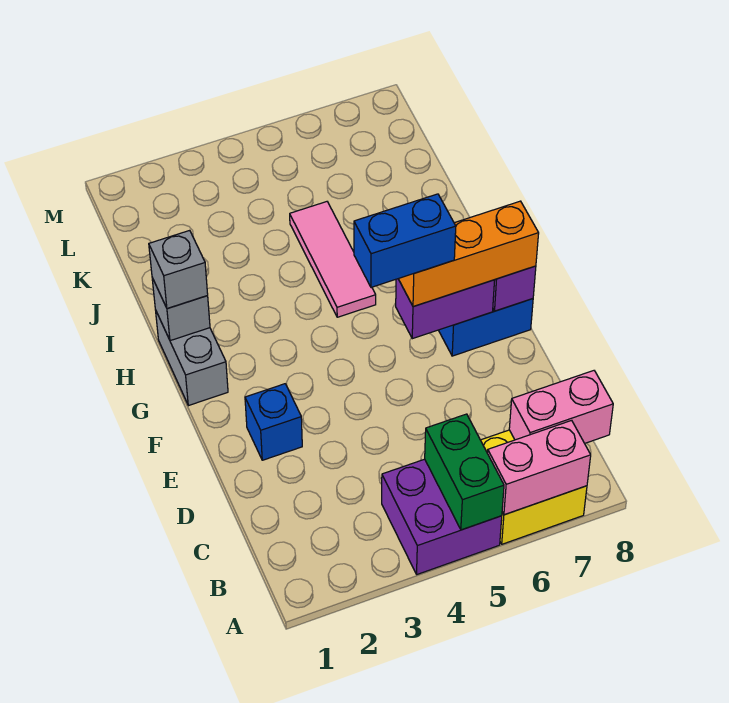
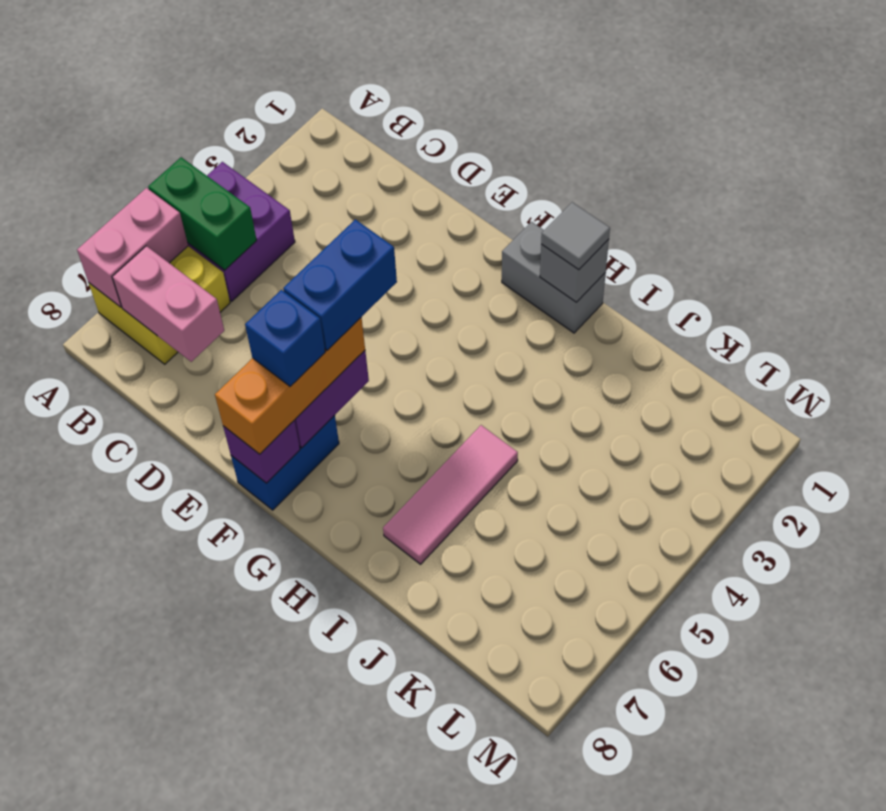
pink brick B7:B8 level 2 -> pink brick B7:C7 level 2
blue brick E2 level 1 -> blue brick F7 level 4
grey brick H1 level 3 -> grey tile H1 level 3
pink tile H5:J5 level 1 -> pink tile I5:I7 level 1

